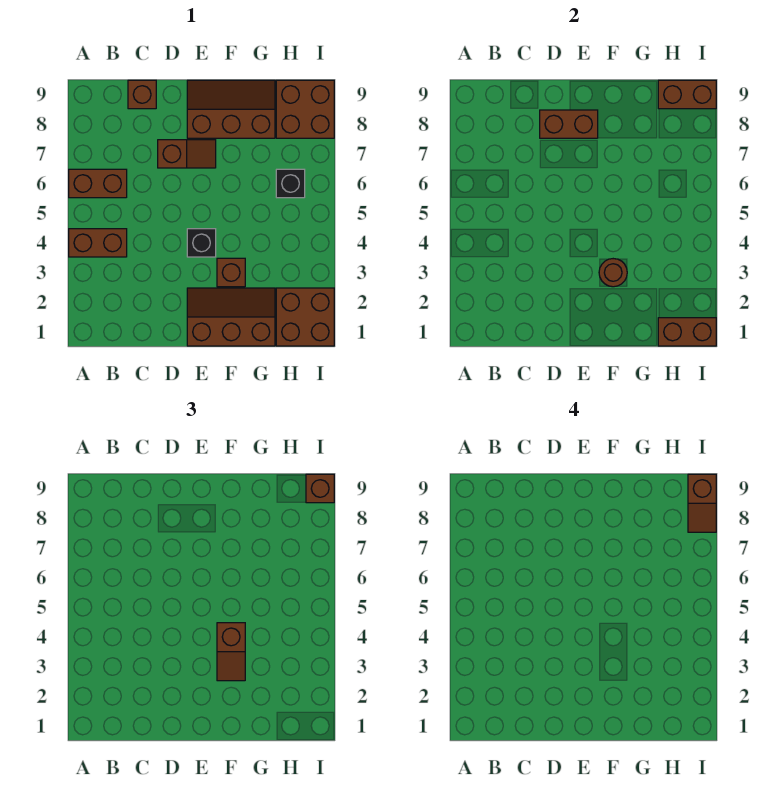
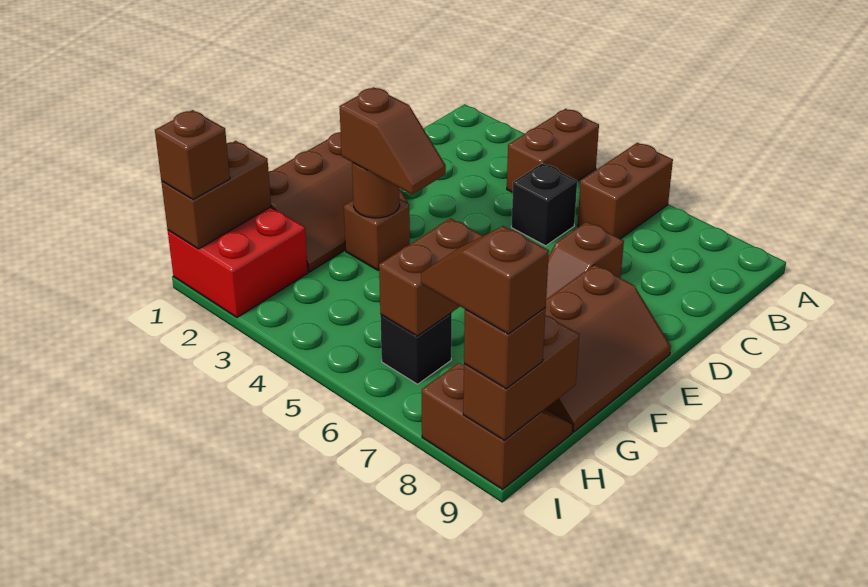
brown brick C9 level 1 -> brown brick I1 level 3
brown brick D8:E8 level 2 -> brown brick G6:H6 level 2
black brick E4 level 1 -> black brick C5 level 1
brown slope F3:F4 level 3 top 4 -> brown slope F3:F4 level 3 top 3
brown brick H1:I2 level 1 -> red brick H1:I2 level 1
brown brick H8:I9 level 1 -> brown slope H8:I9 level 1 top I

